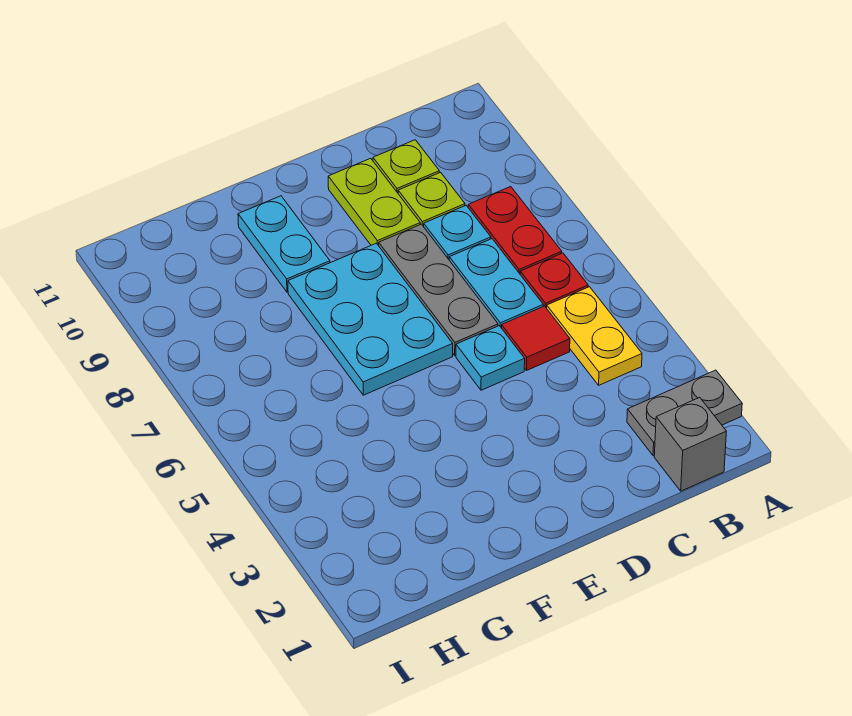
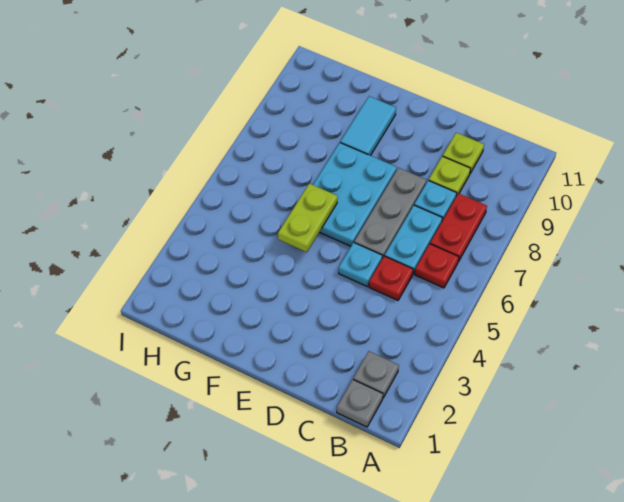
grey plate A2:B2 level 1 -> grey plate B2 level 1
grey brick B1 level 1 -> grey plate B1 level 1
yellow plate B4:B5 level 1 -> none
red tile C5 level 1 -> red plate C5 level 1
lime plate D9:D10 level 1 -> lime plate F5:F6 level 2
cyan plate F9:F10 level 1 -> cyan tile F9:F10 level 1

